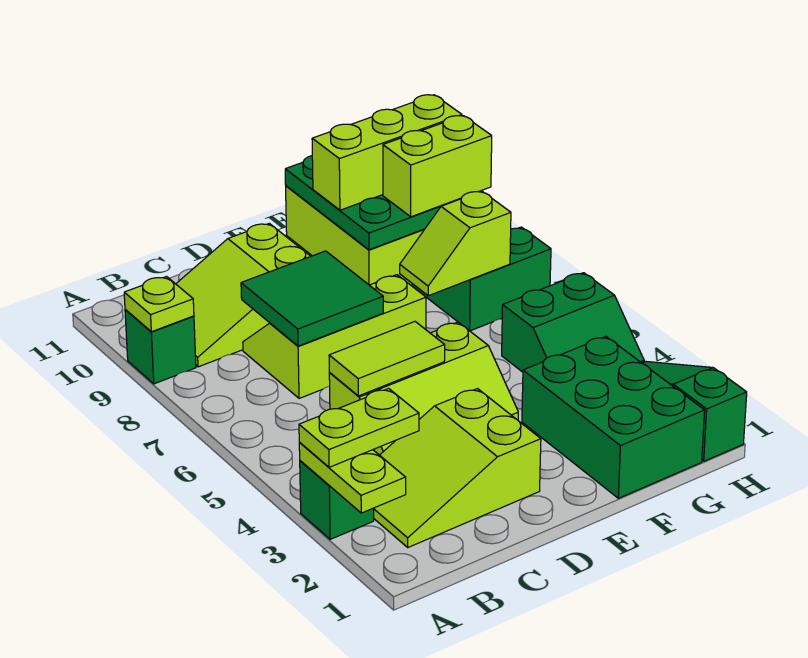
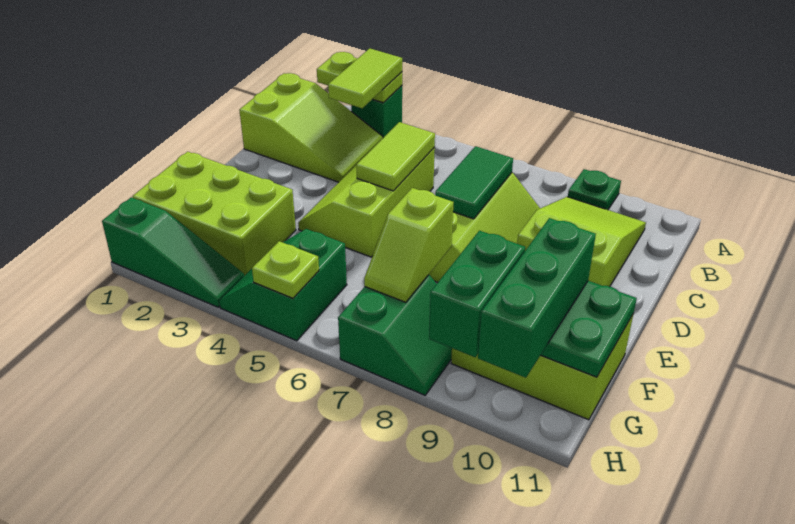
lime plate A3:B3 level 3 -> lime tile A3:B3 level 3
green brick A9 level 1 -> green plate A9 level 1
lime plate A9 level 2 -> lime plate H5 level 2
lime slope B2:D3 level 1 top D -> lime slope B1:C3 level 1 top 1
green tile C7:D8 level 2 -> green tile C7:D7 level 2
green brick F1:G3 level 1 -> lime brick F1:G3 level 1
lime slope F7:G7 level 2 top G -> lime slope F7:G7 level 2 top F
lime brick F10:H10 level 3 -> green brick F10:H10 level 3
lime brick G9:H9 level 3 -> green brick G9:H9 level 3

